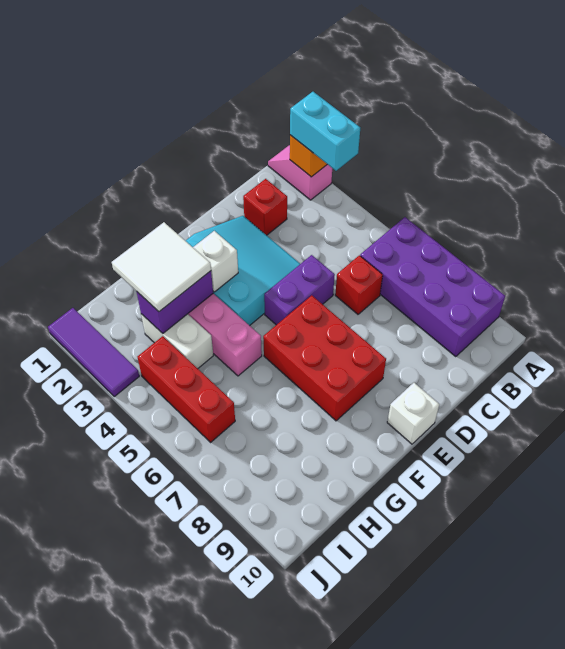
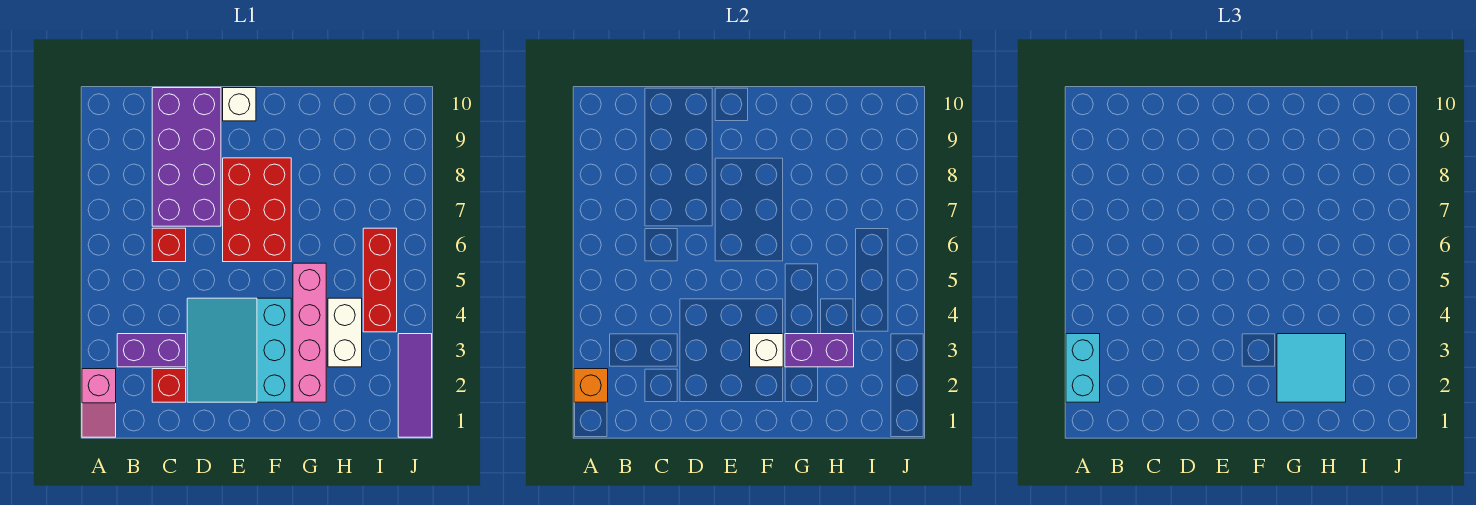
purple brick A6:B9 level 1 -> purple brick C7:D10 level 1
purple brick D5:E5 level 1 -> purple brick B3:C3 level 1
white tile G2:H3 level 3 -> cyan tile G2:H3 level 3

